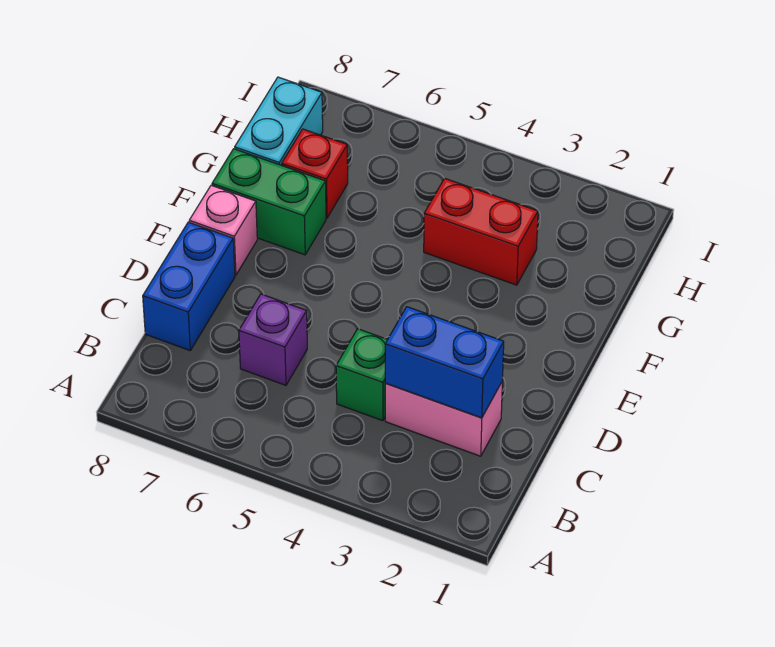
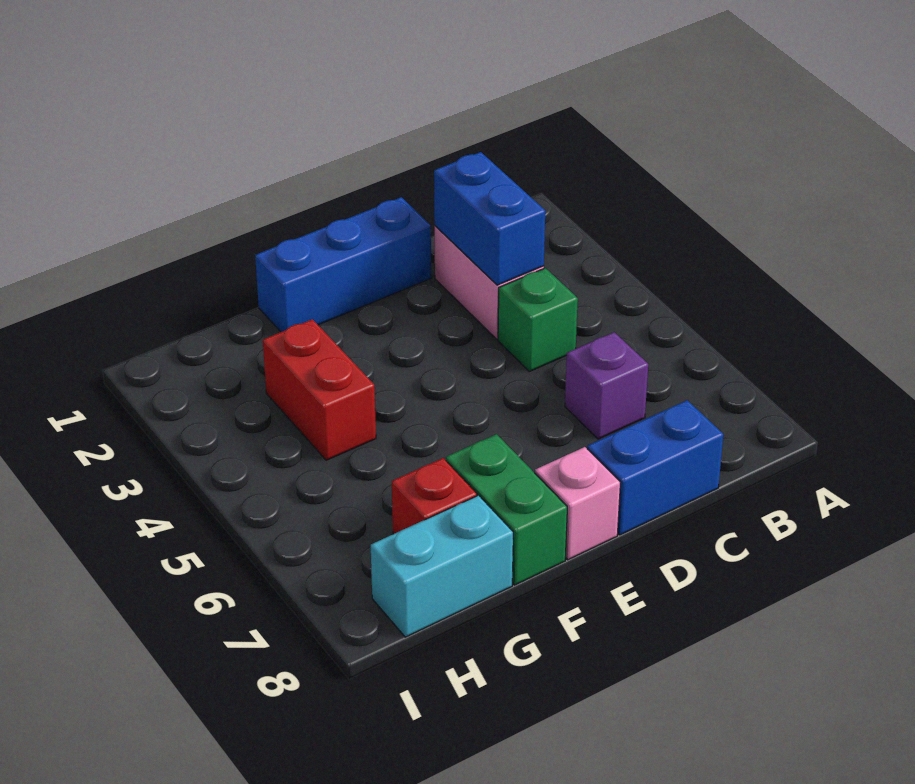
none -> blue brick D1:F1 level 1

